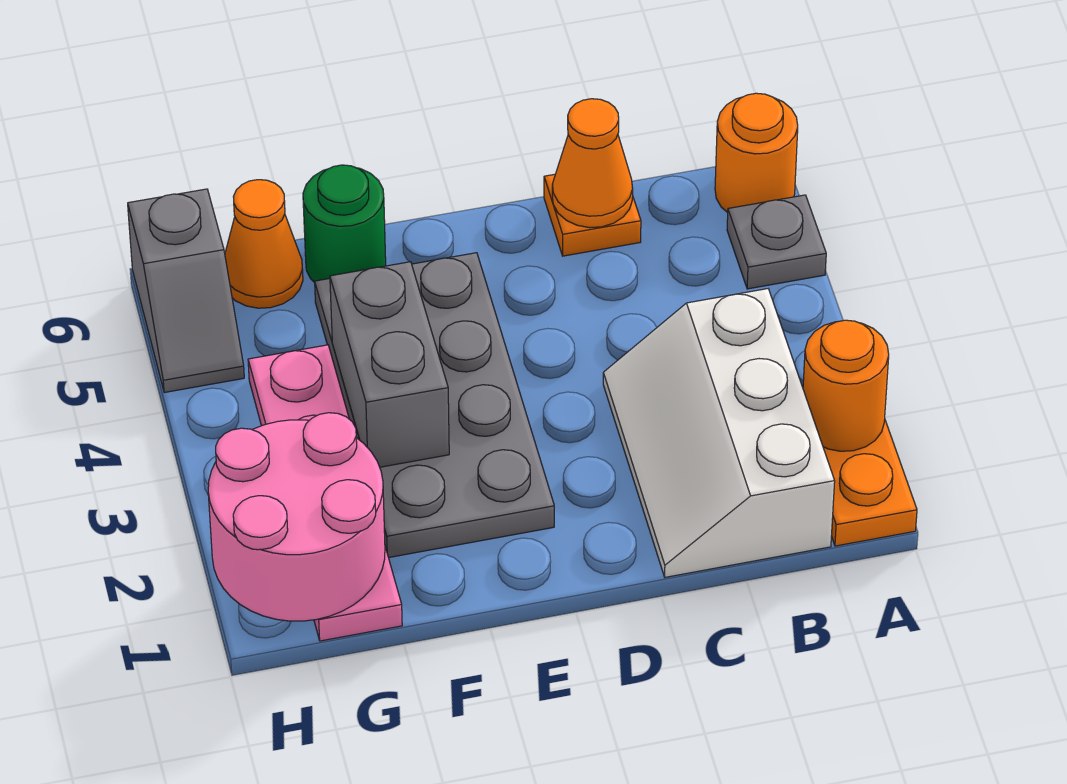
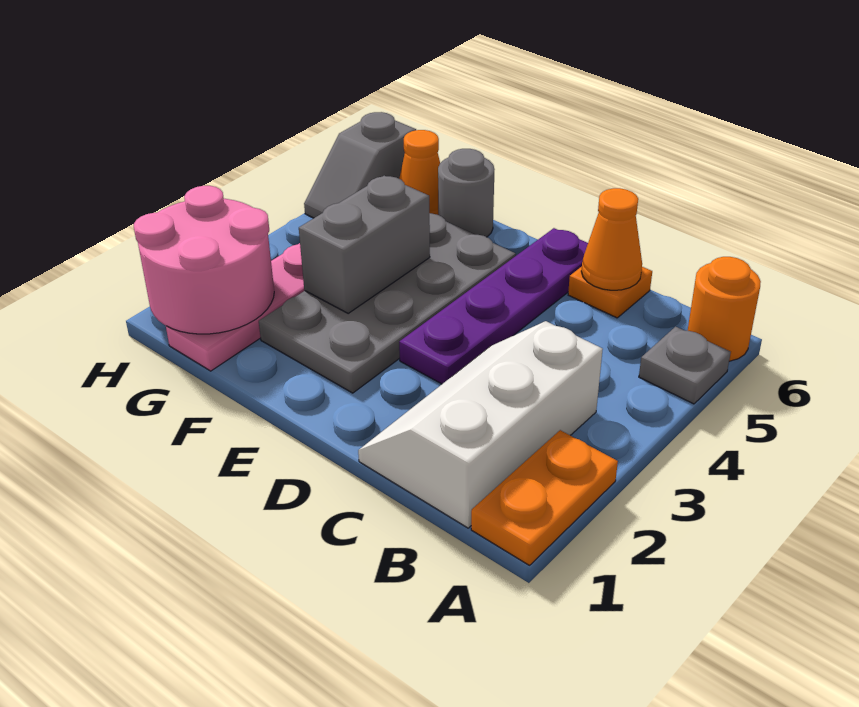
orange round brick A2 level 2 -> none
none -> purple plate D3:D6 level 1
green round brick F6 level 1 -> grey round brick F6 level 1

